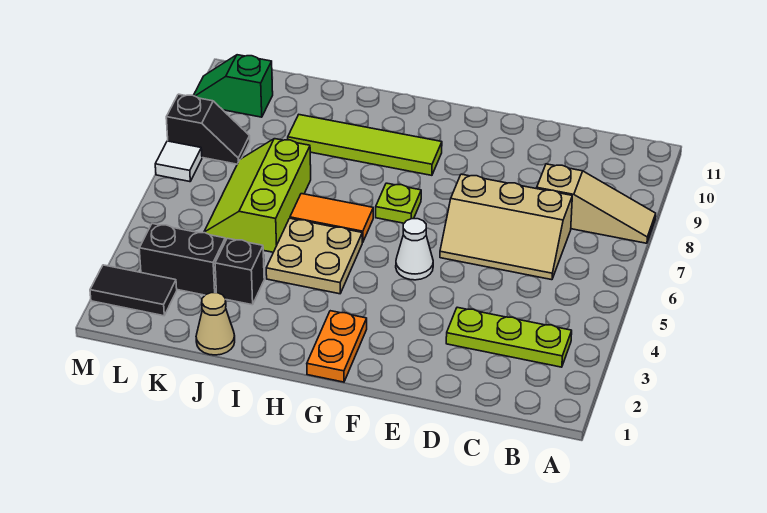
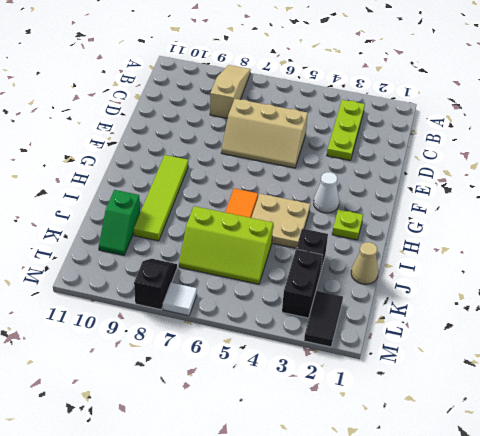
tan slope C6:E7 level 1 top 7 -> tan slope D5:E7 level 1 top D
white cone F5 level 1 -> white cone G3 level 1
orange plate G1:G2 level 1 -> none
lime plate G7 level 1 -> lime plate H2 level 1
green slope L10:M10 level 1 top L -> green slope J10:K10 level 1 top J

